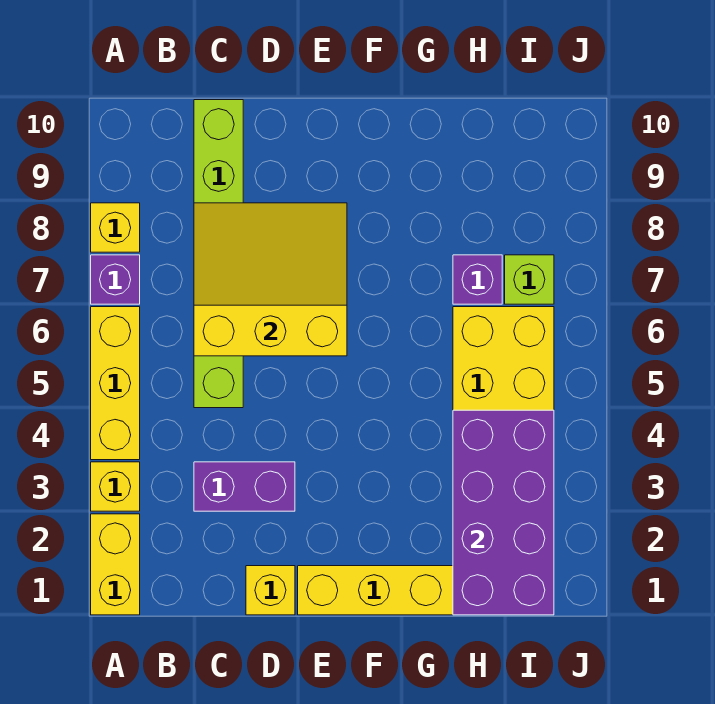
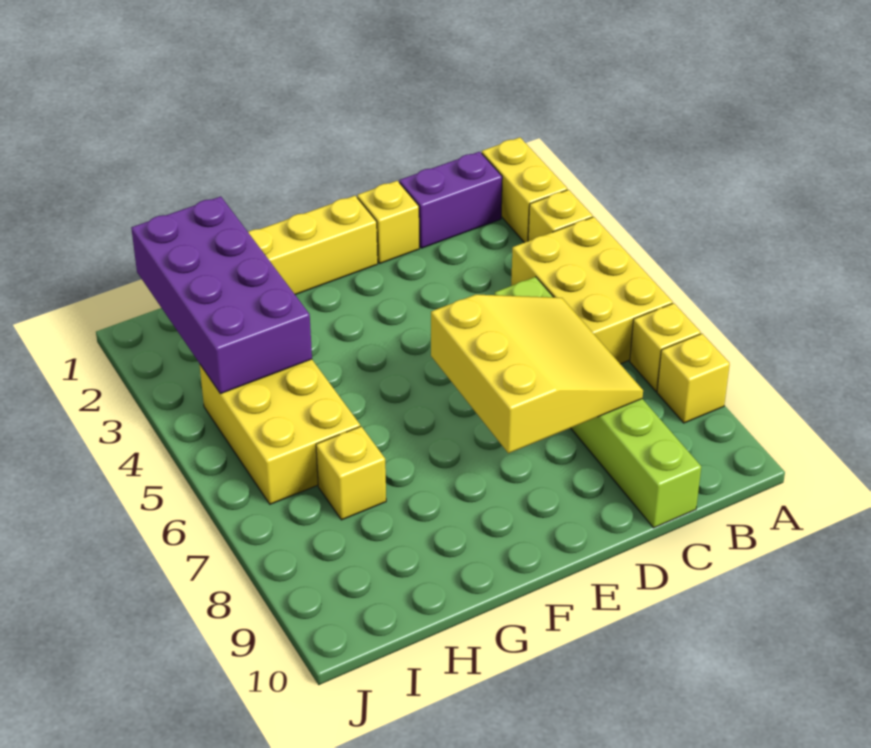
yellow brick A4:A6 level 1 -> yellow brick A4:B6 level 1
purple brick A7 level 1 -> yellow brick A7 level 1
purple brick C3:D3 level 1 -> purple brick B1:C1 level 1
yellow slope C6:E8 level 2 top 6 -> yellow slope C6:E8 level 2 top E
purple brick H7 level 1 -> yellow brick H7 level 1
lime brick I7 level 1 -> none

